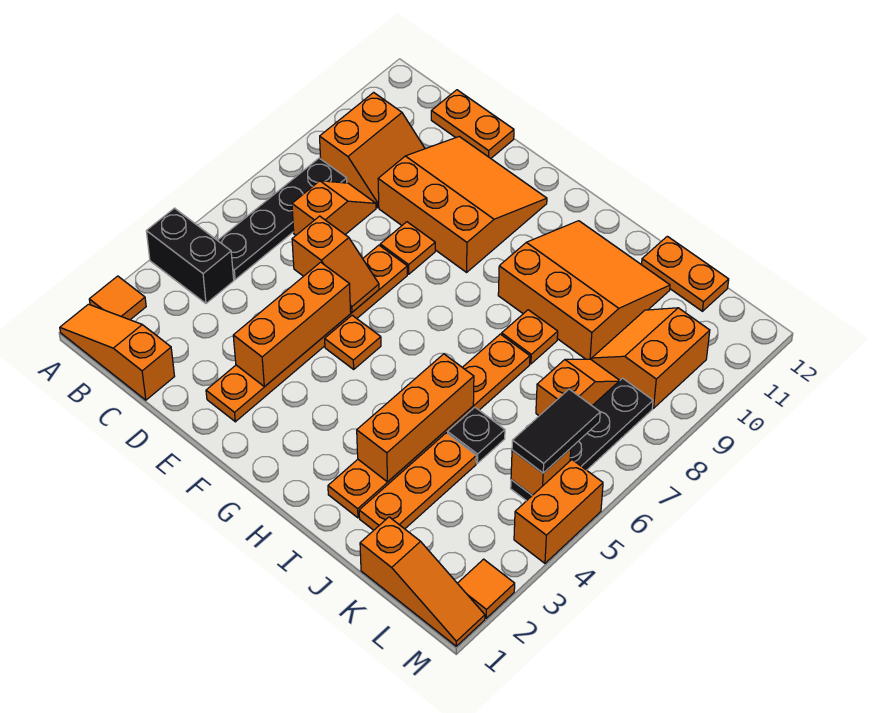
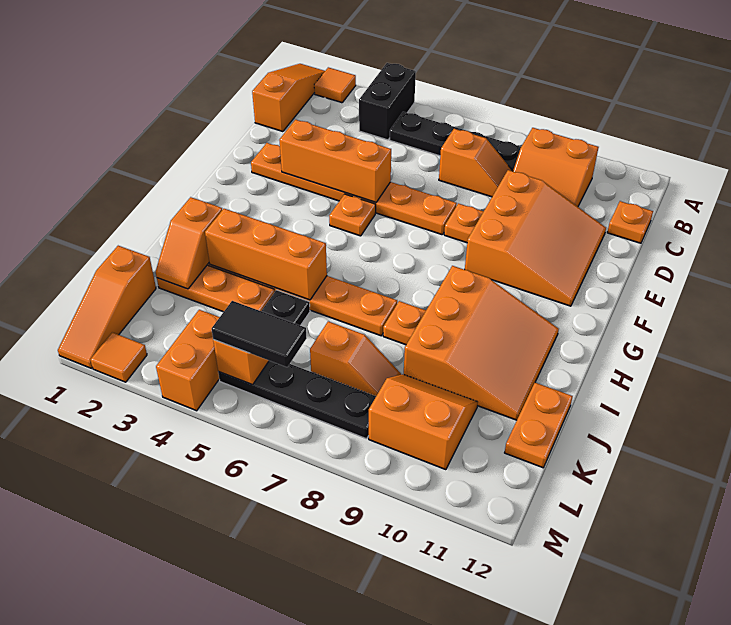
orange plate C12:D12 level 1 -> orange plate C12 level 1
orange slope D6:E6 level 2 top D -> orange slope I2:J2 level 2 top I
orange brick M4:M5 level 1 -> orange brick L4:M4 level 1

